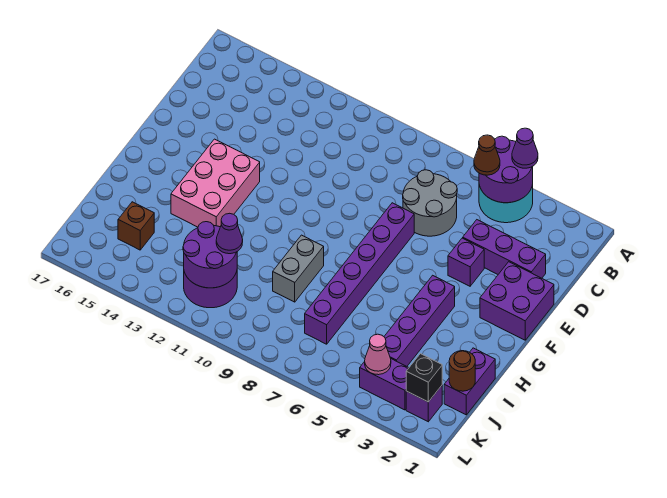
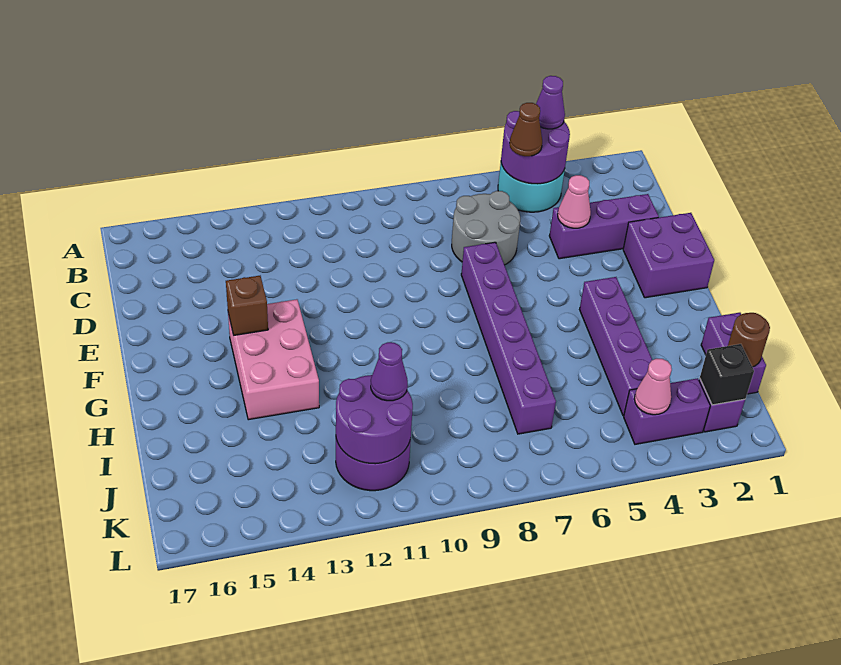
none -> pink cone D4 level 2
purple brick E4 level 1 -> none
grey brick H9:I9 level 1 -> none
brown brick J15 level 1 -> brown brick F14 level 2

